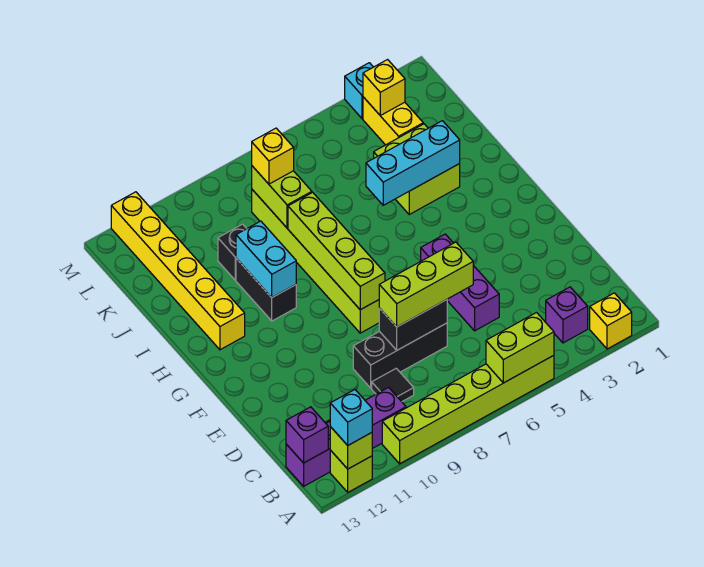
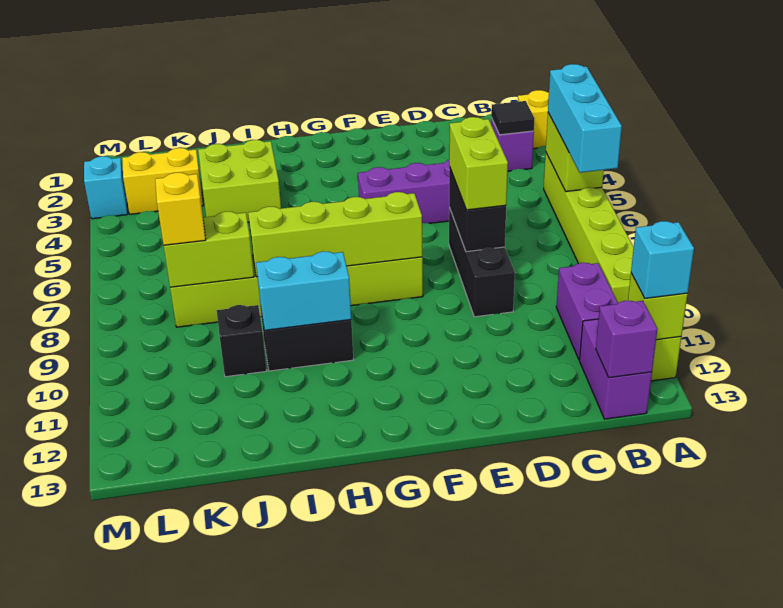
black tile C9 level 1 -> black tile B3 level 2
lime brick D6:D8 level 3 -> lime brick D7:D8 level 3
yellow brick H12:M12 level 1 -> none
cyan brick I3:I5 level 2 -> cyan brick A5:A7 level 3
yellow brick L3 level 2 -> none

